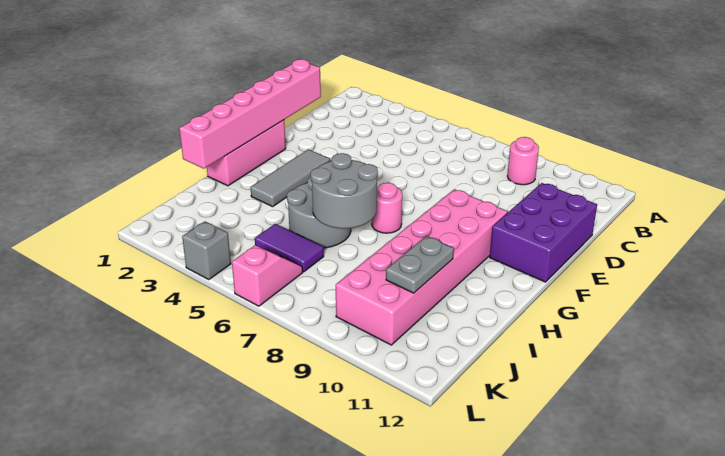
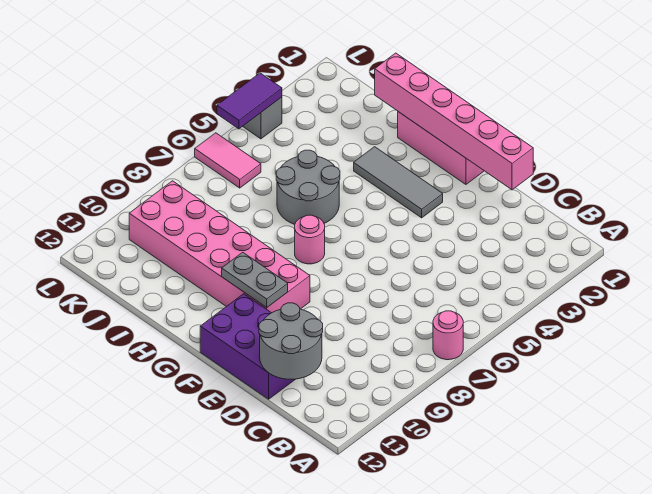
pink round brick B9 level 1 -> pink round brick A7 level 1
grey round brick H6:I7 level 2 -> grey round brick C11:D12 level 2
grey plate I10:J10 level 2 -> grey plate F10:G10 level 2
purple tile J5:J6 level 1 -> purple tile L4:L5 level 2
pink slope K6:L6 level 1 top L -> pink tile K6:L6 level 1

